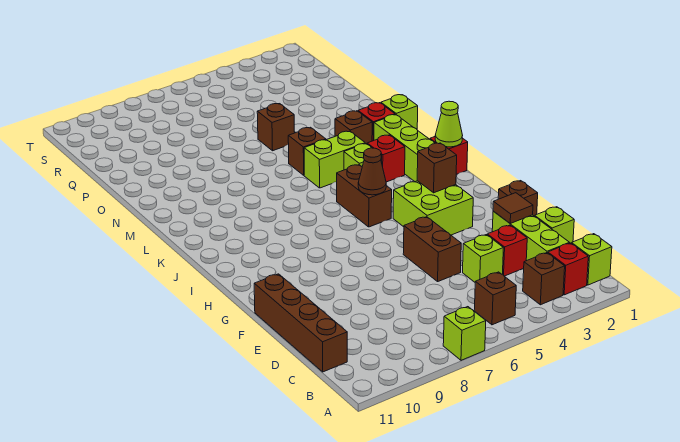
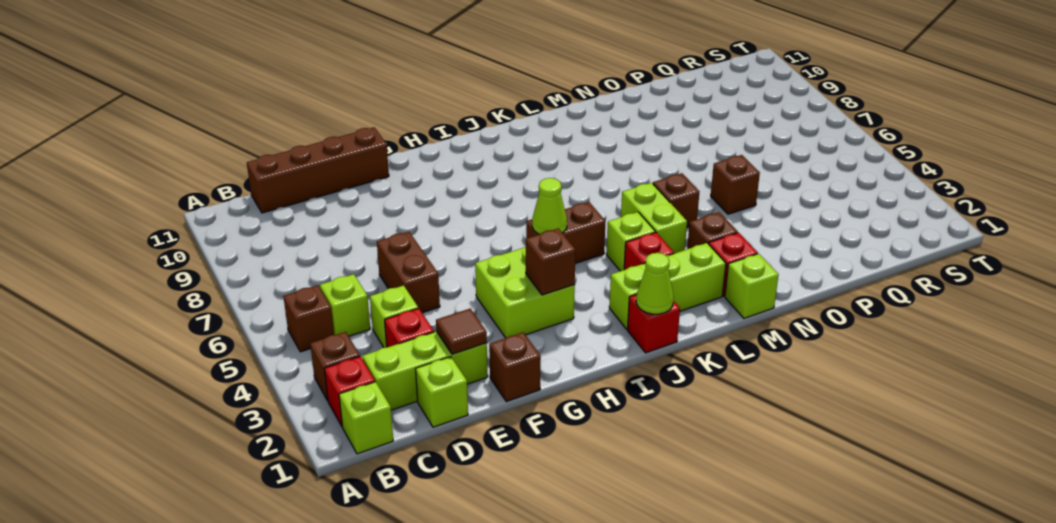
lime brick A7 level 1 -> lime brick C5 level 1
brown brick E5:F5 level 1 -> brown brick E5:E6 level 1
brown cone I5 level 2 -> lime cone I5 level 2

